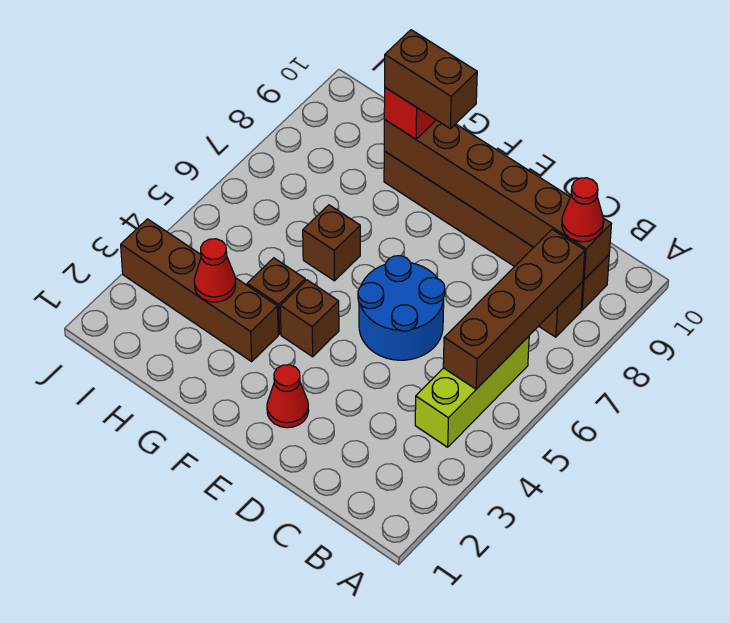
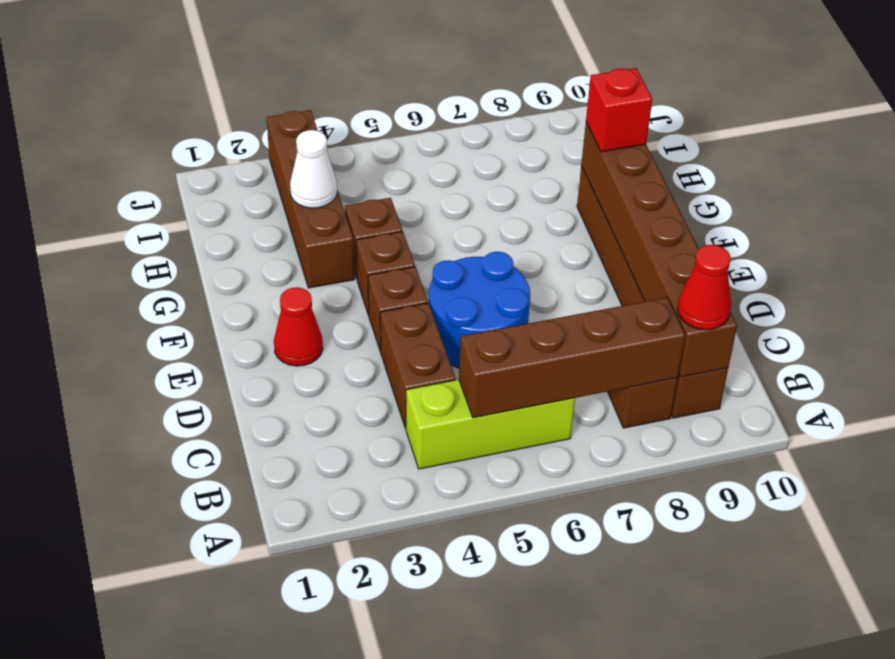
brown brick F9:G9 level 4 -> brown brick C4:D4 level 1
brown brick G6 level 1 -> brown brick E4 level 1
red cone H3 level 2 -> white cone H3 level 2

